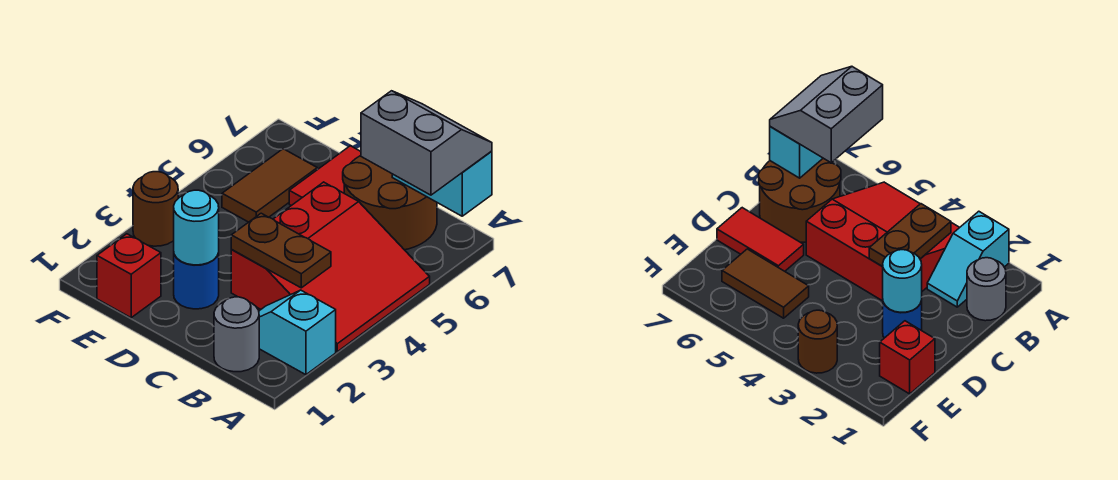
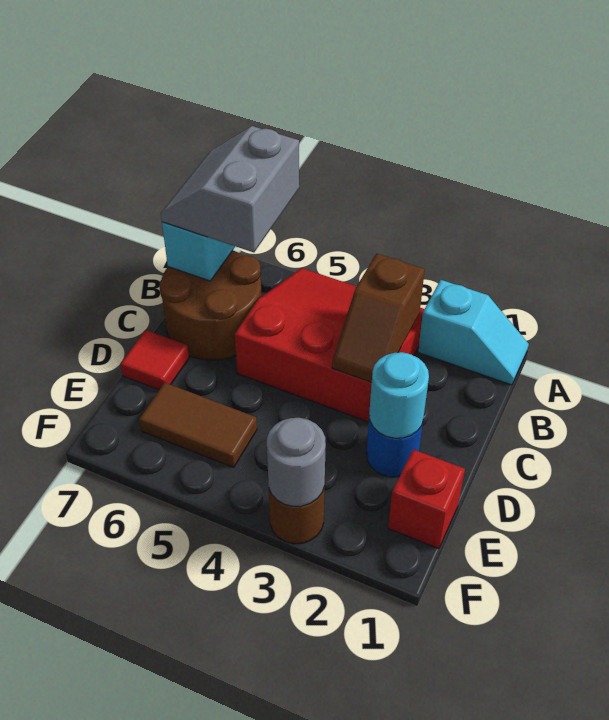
cyan slope A2:B2 level 1 top A -> cyan slope A1:A2 level 1 top 2
grey round brick B1 level 1 -> grey round brick F3 level 2
brown plate B3:C3 level 2 -> brown slope B3:C3 level 2 top B
red tile D6:D7 level 1 -> red tile D7 level 1

